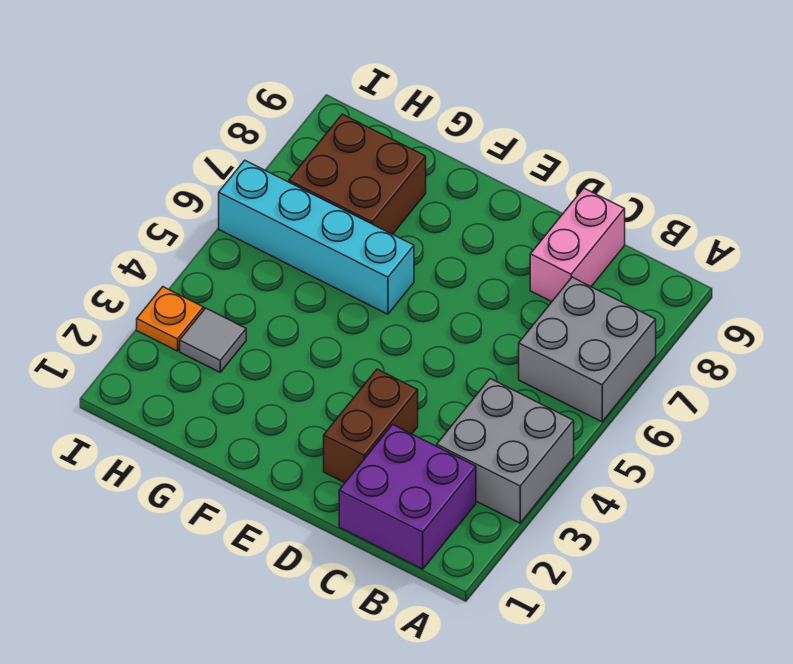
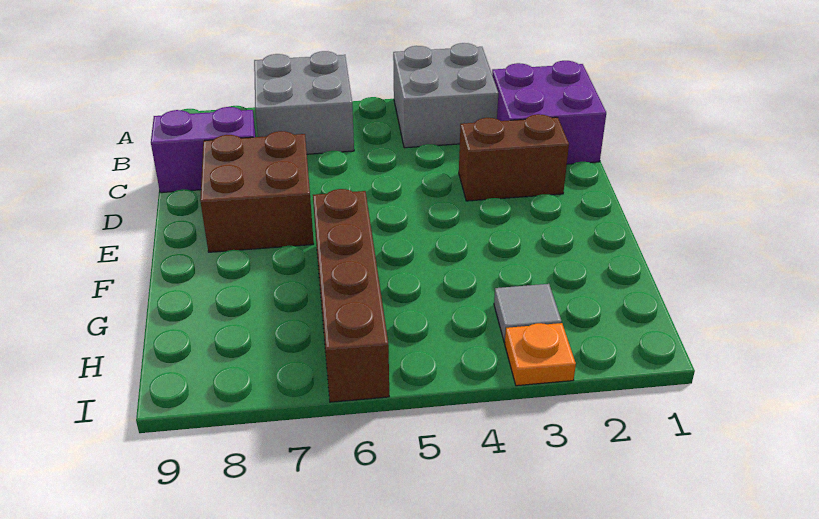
pink brick C8:C9 level 1 -> purple brick C8:C9 level 1
cyan brick F6:I6 level 1 -> brown brick F6:I6 level 1
brown brick G7:H8 level 1 -> brown brick D7:E8 level 1

